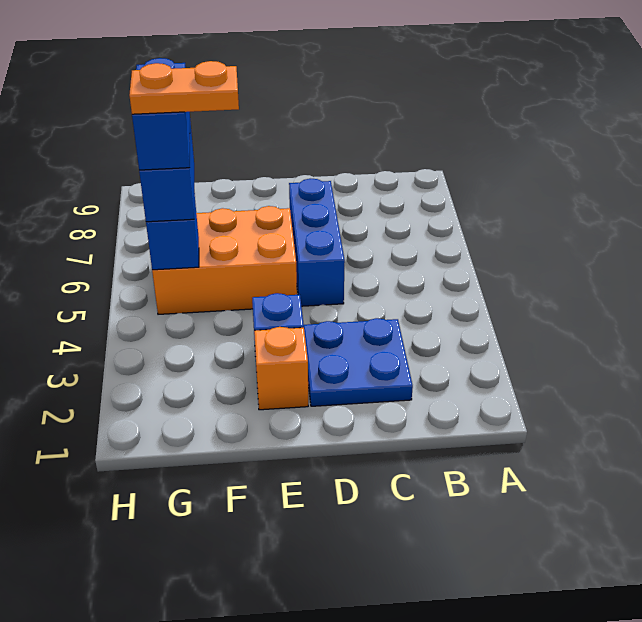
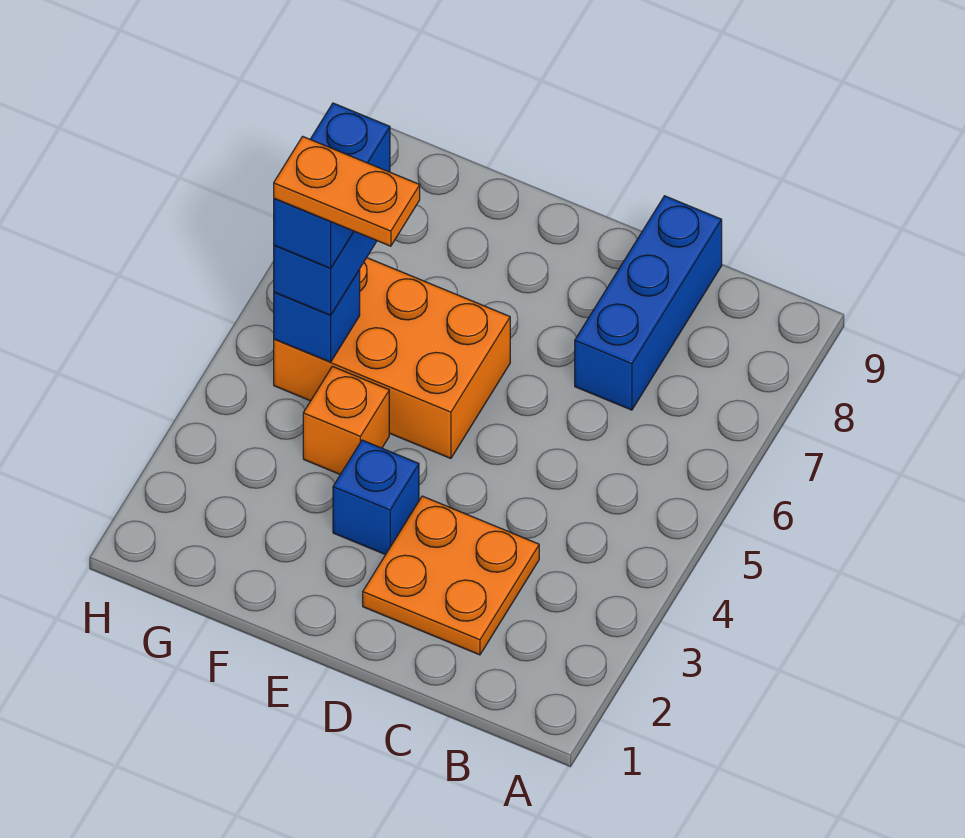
blue plate C2:D3 level 1 -> orange plate C2:D3 level 1
blue brick D5:D7 level 1 -> blue brick C7:C9 level 1
orange brick E2 level 1 -> orange brick F4 level 1

